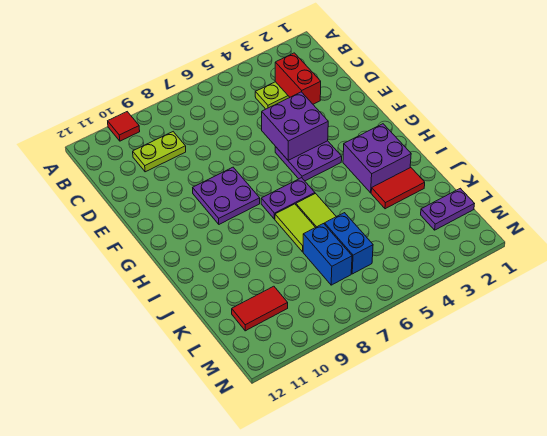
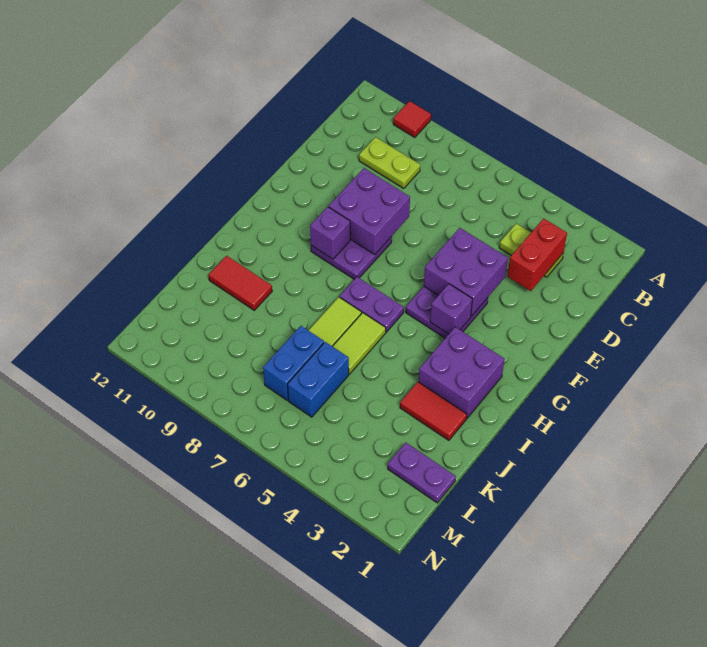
none -> purple brick E8:F9 level 2
none -> purple brick G4 level 2
none -> purple brick G9 level 2
red tile L10:L11 level 1 -> red tile J10:J11 level 1

